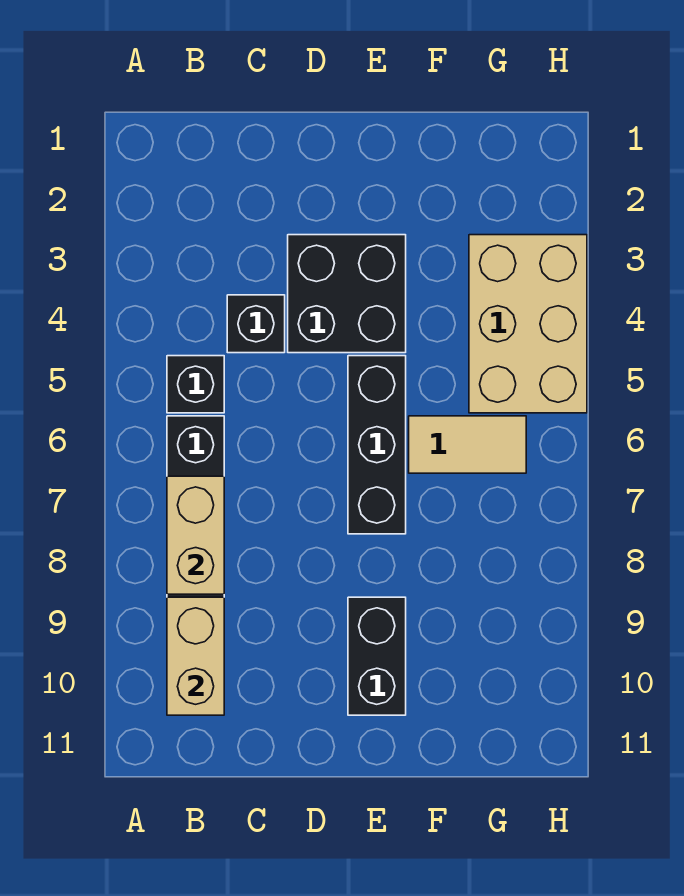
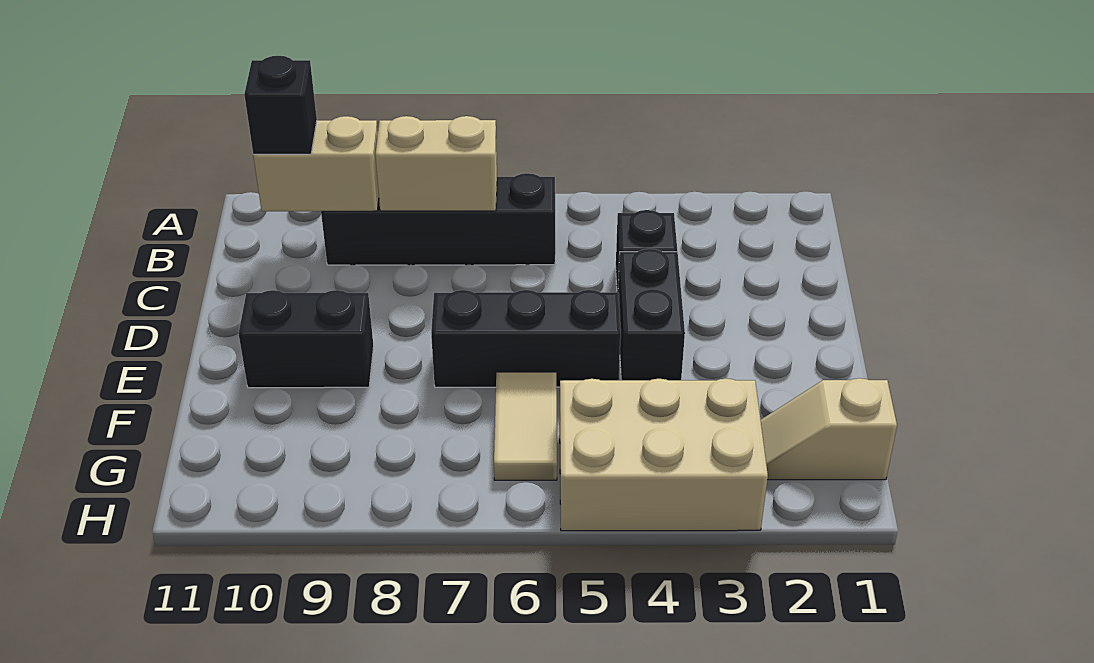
black brick B5 level 1 -> black brick B10 level 3
black brick D3:E4 level 1 -> black brick D4:E4 level 1
none -> tan slope G1:G2 level 1 top 1

